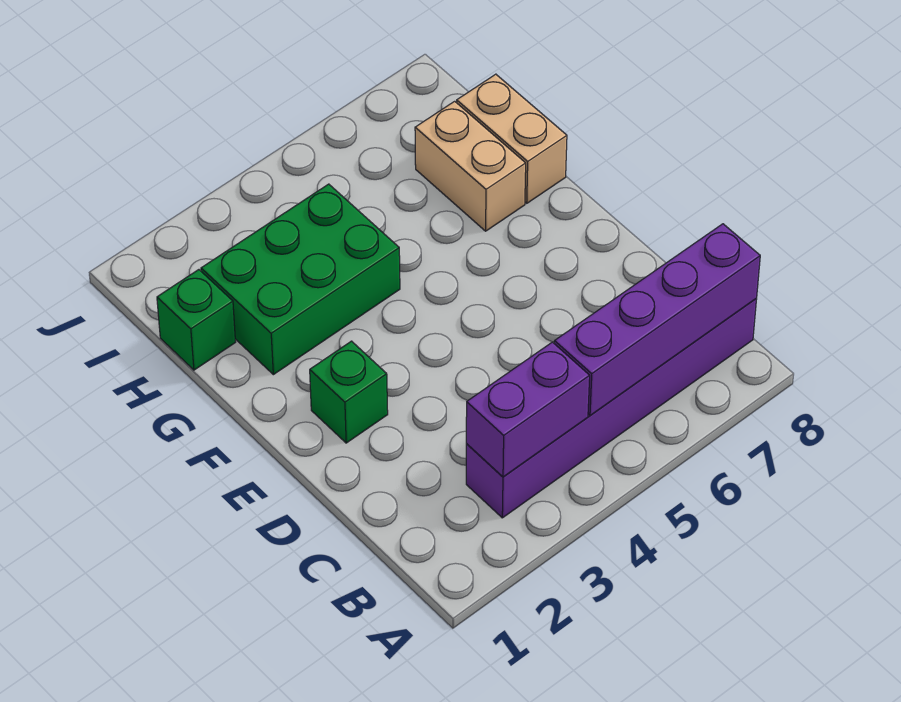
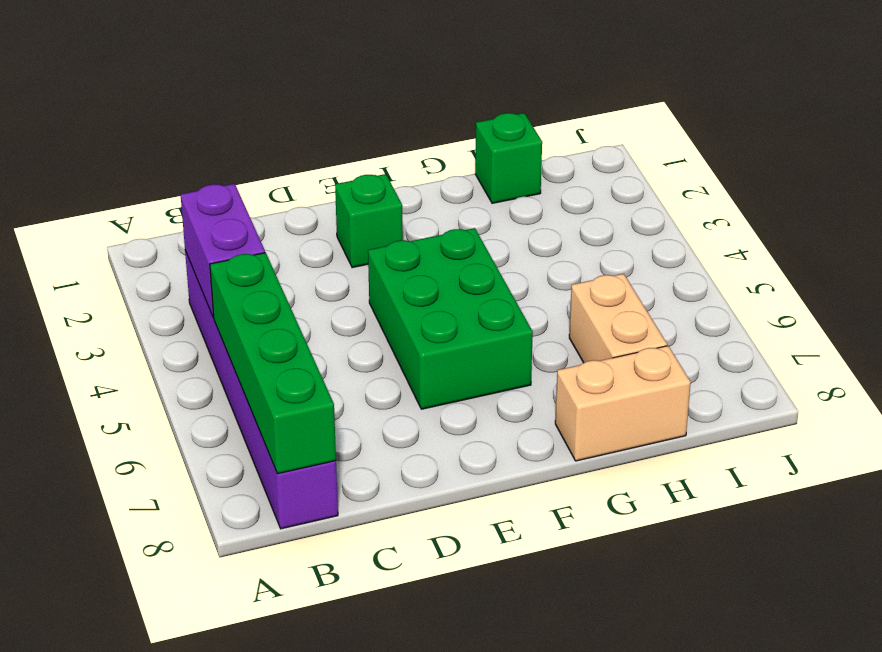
purple brick B5:B8 level 2 -> green brick B5:B8 level 2
green brick G2:H4 level 1 -> green brick E4:F6 level 1
tan brick G7:H7 level 1 -> tan brick H6:H7 level 1

